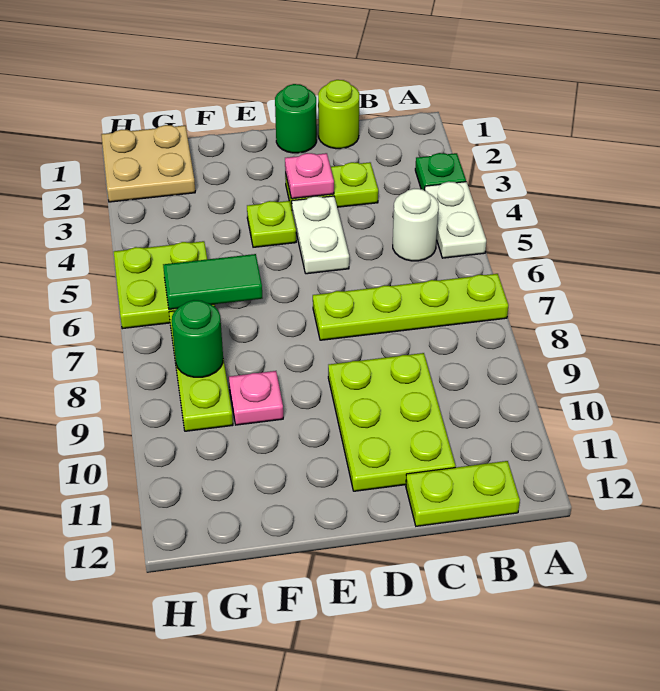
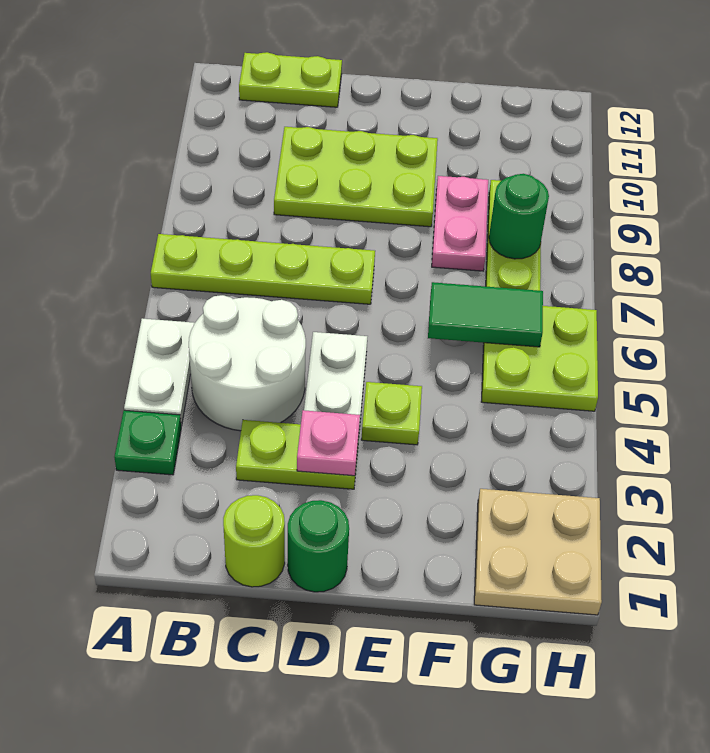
white round brick B5 level 1 -> white round brick B4:C5 level 1
lime plate C9:D11 level 1 -> lime plate C9:E10 level 1
pink plate F9 level 1 -> pink plate F8:F9 level 1

